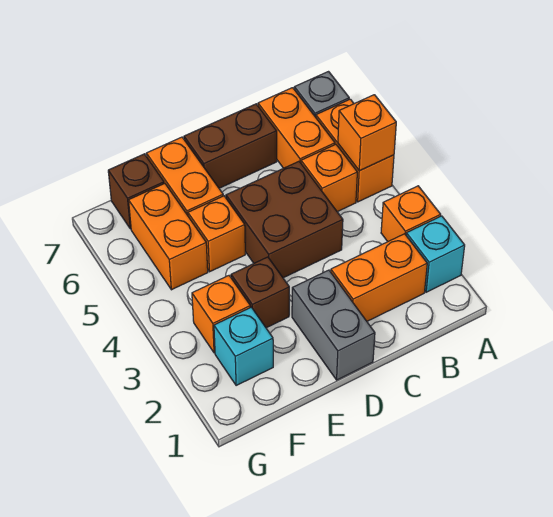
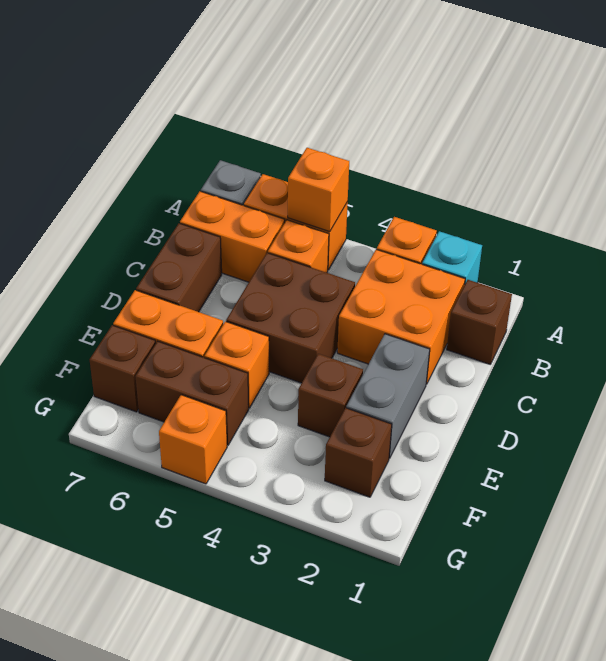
none -> brown brick B1 level 1
orange brick B2:C2 level 1 -> orange brick B2:C3 level 1
grey brick D1:D2 level 1 -> grey brick D2:E2 level 1
cyan brick F2 level 1 -> brown brick F2 level 1
orange brick F3 level 1 -> orange brick G5 level 1
orange brick F5:F6 level 1 -> brown brick F5:F6 level 1

